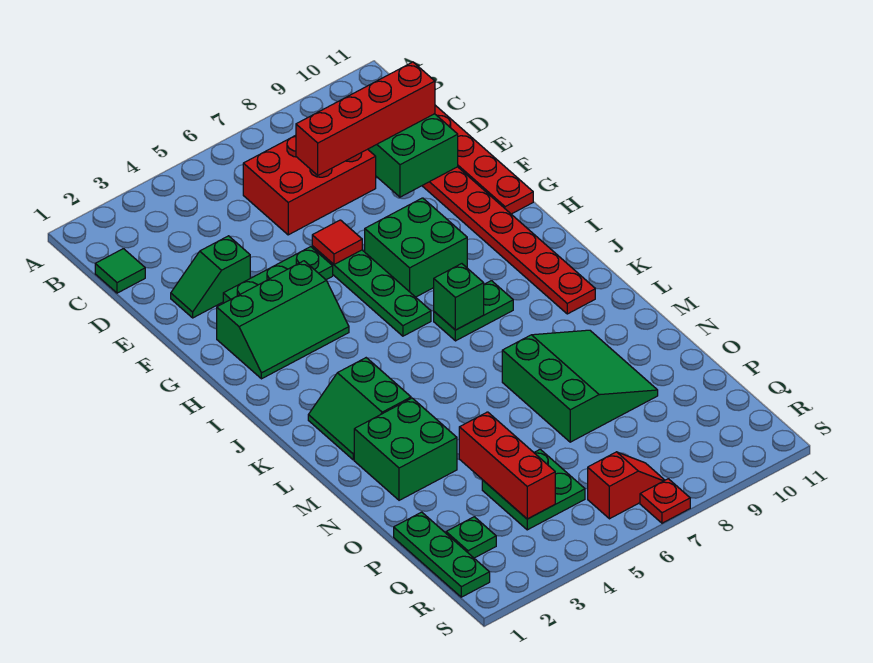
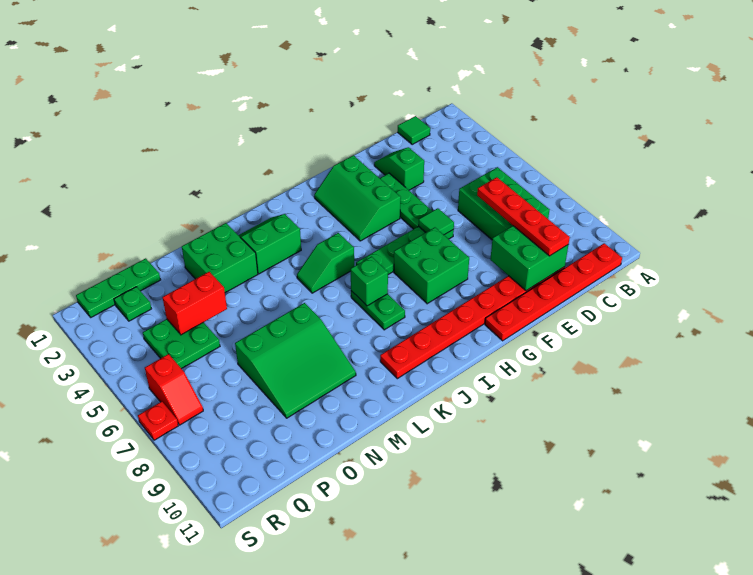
red brick C6:D8 level 1 -> green brick C6:D8 level 1
red brick D7:D10 level 3 -> red plate D7:D10 level 3
red tile F6 level 2 -> green tile F6 level 2
none -> green slope J5:K5 level 1 top J
red brick O4:Q4 level 2 -> red brick O4:P4 level 2

